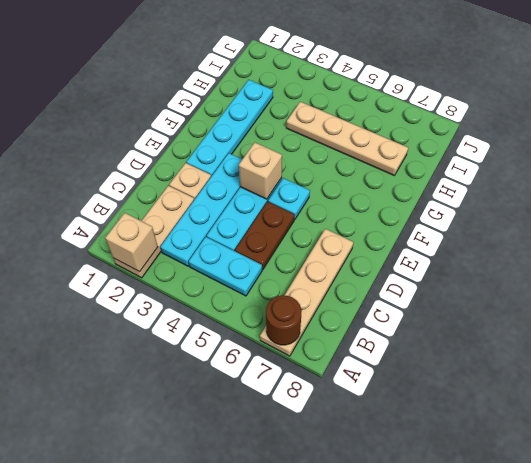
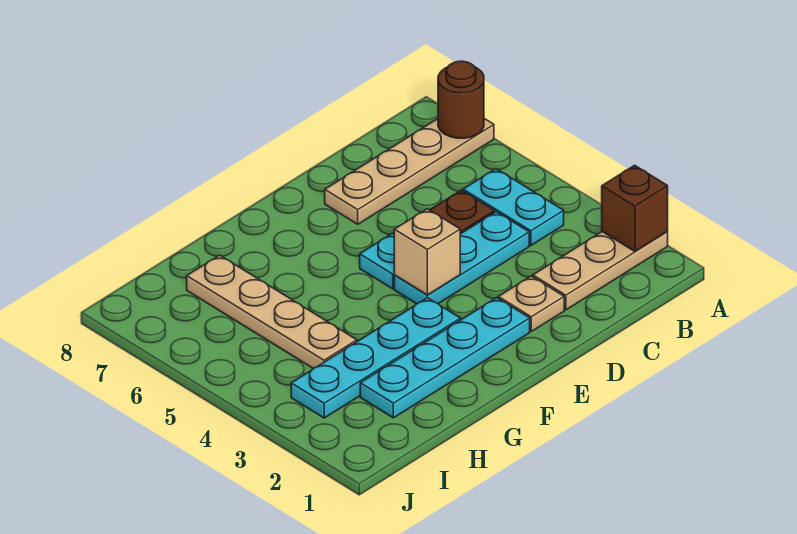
tan brick A2 level 2 -> brown brick A2 level 2
cyan plate B3:E3 level 1 -> cyan plate F3:I3 level 1

